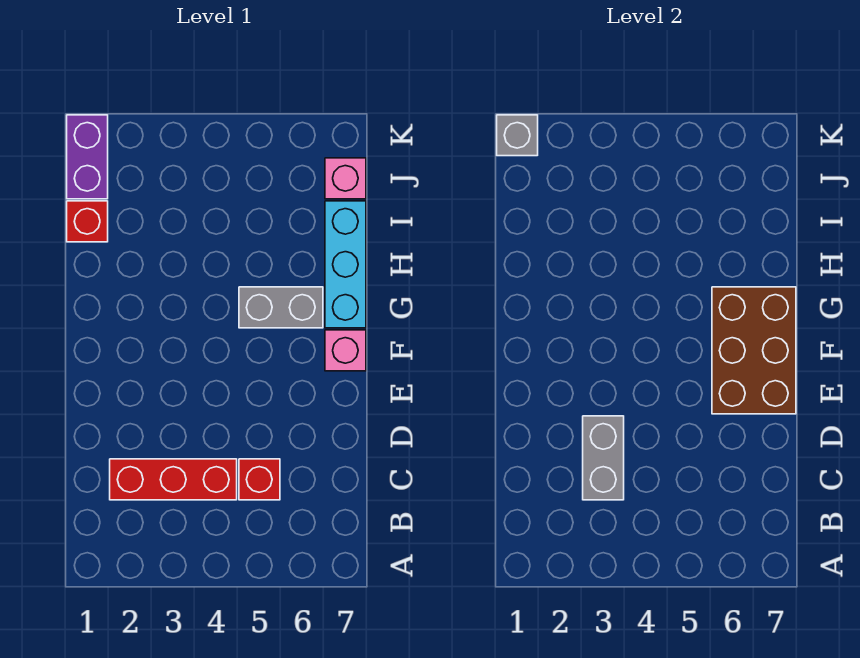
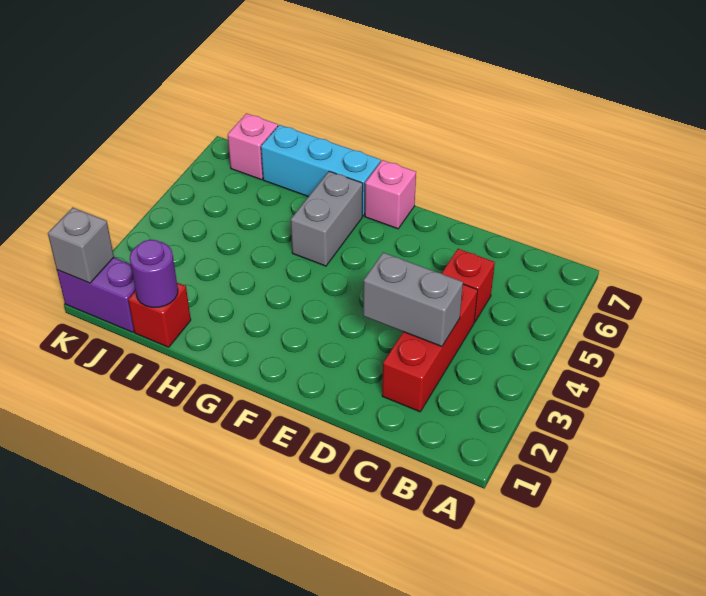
brown brick E6:G7 level 2 -> none
none -> purple round brick I1 level 2

